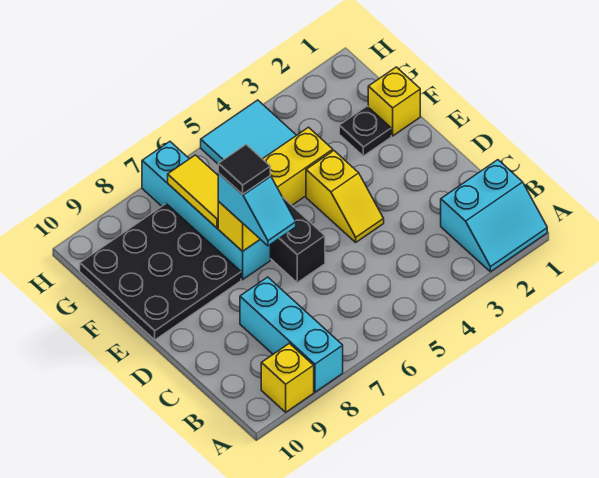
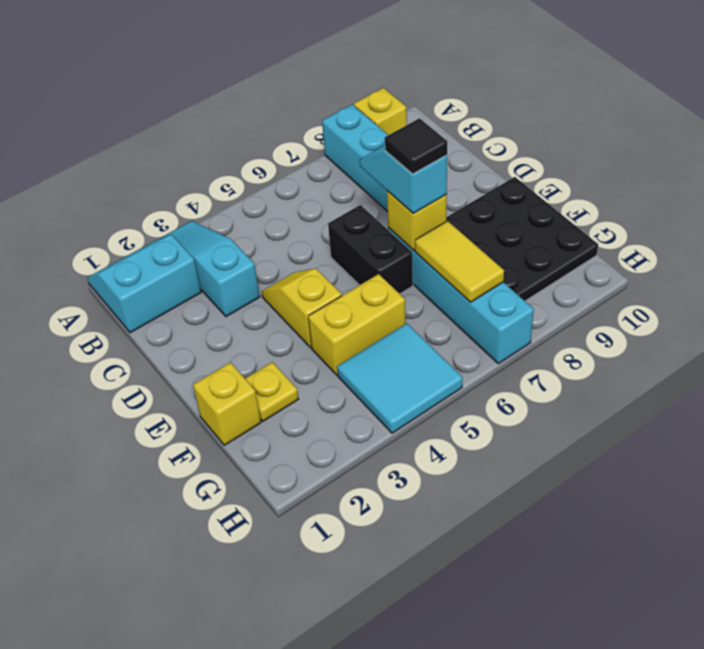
none -> cyan slope A3:C3 level 1 top C
black plate F2 level 1 -> yellow plate F2 level 1

